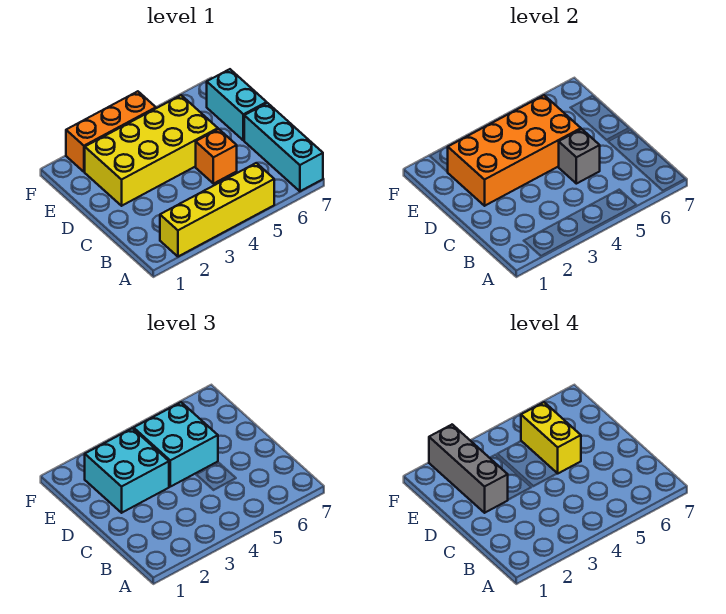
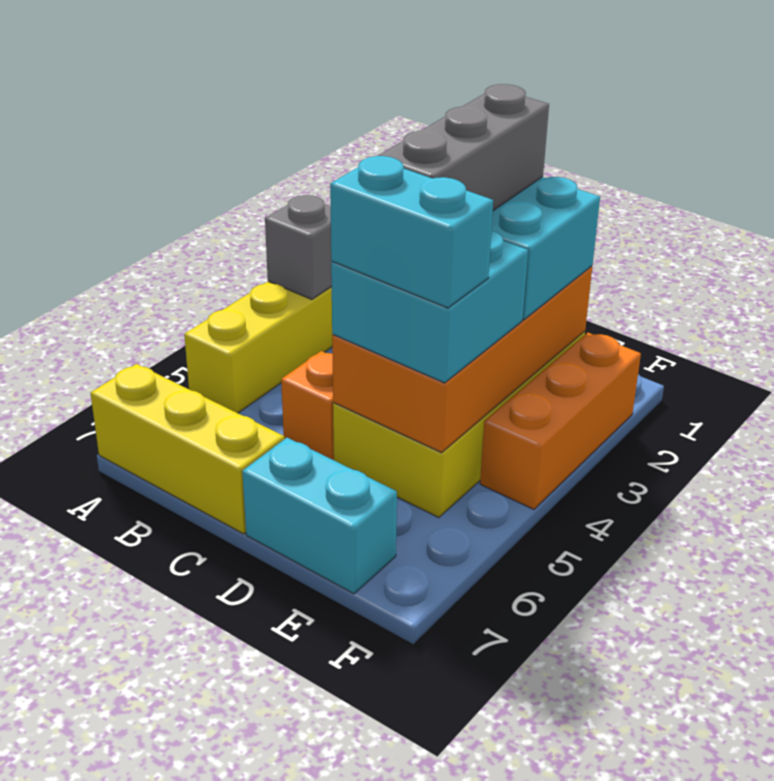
cyan brick A7:C7 level 1 -> yellow brick A7:C7 level 1
grey brick C5 level 2 -> grey brick A3 level 2
grey brick D2:F2 level 4 -> grey brick D2:D4 level 4
yellow brick D5:E5 level 4 -> cyan brick D5:E5 level 4

